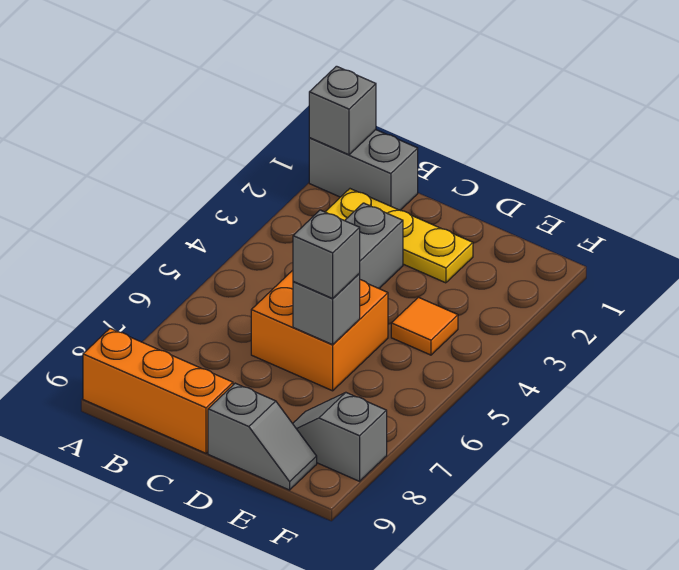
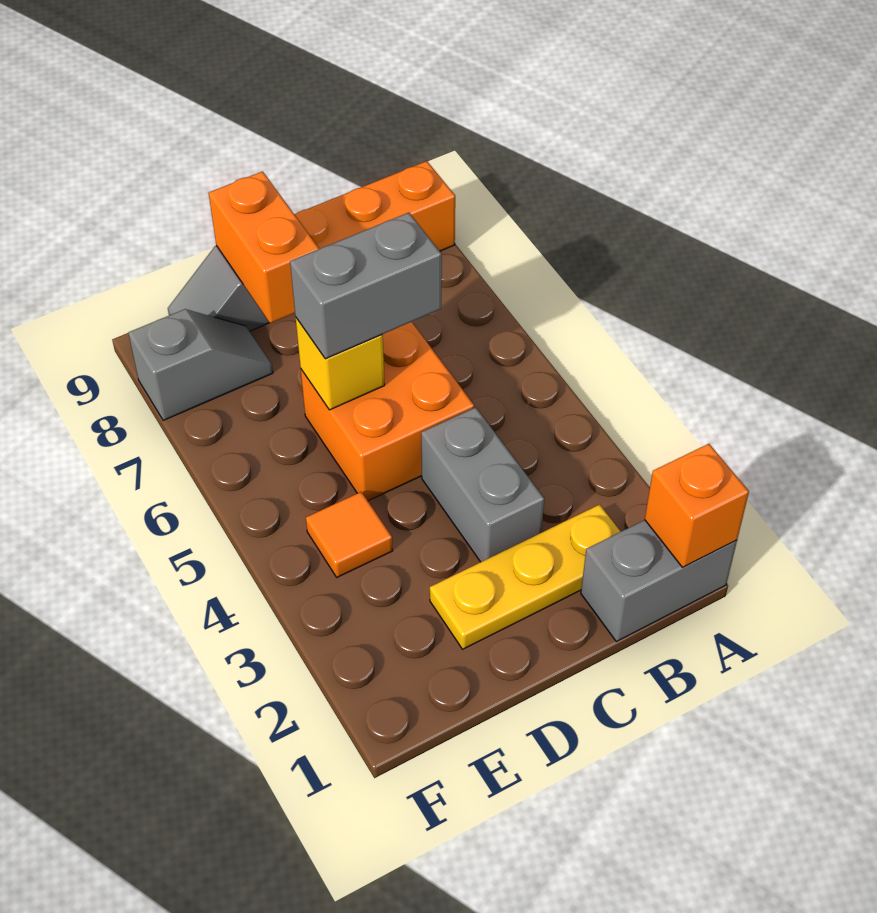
grey brick A1 level 2 -> orange brick A1 level 2
grey brick D6 level 2 -> yellow brick D6 level 2
grey brick D6 level 3 -> grey brick C6:D6 level 3
none -> orange brick D8:D9 level 2

